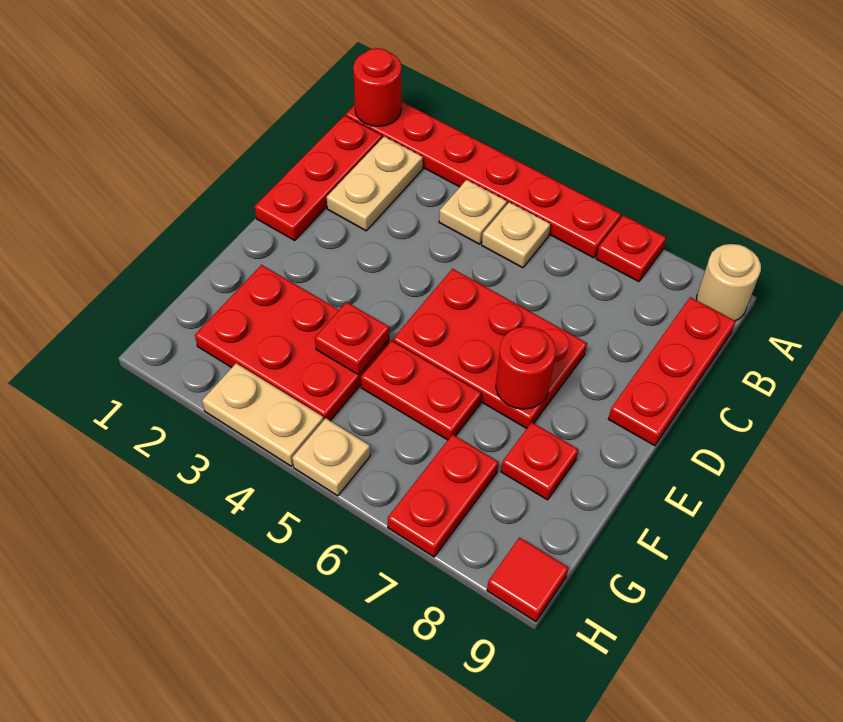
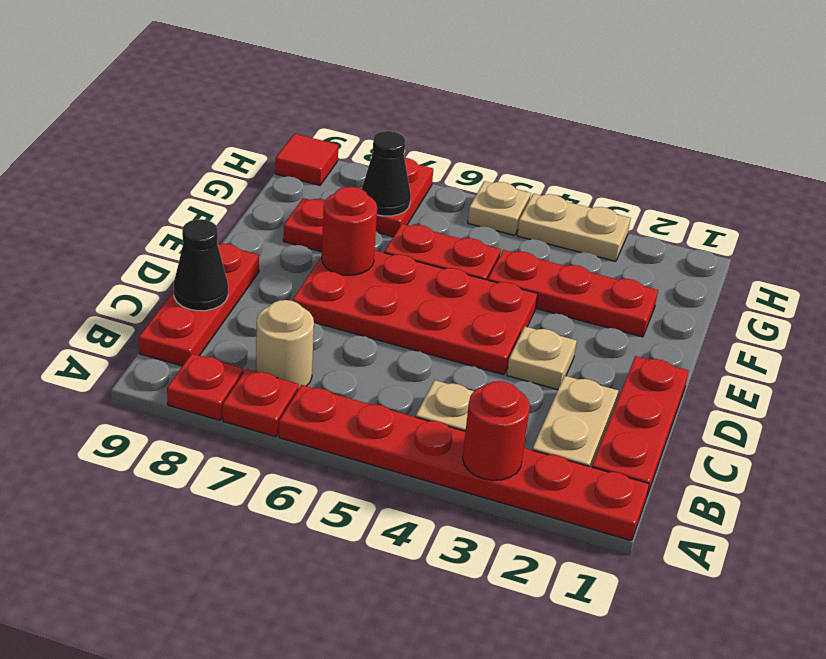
red round brick A1 level 2 -> red round brick A3 level 2
tan round brick A9 level 1 -> tan round brick B7 level 1
tan plate B5 level 1 -> tan plate D3 level 1
none -> black cone C9 level 2
red plate D5:E7 level 1 -> red plate D4:E7 level 1
red plate F2:G4 level 1 -> red plate F2:F4 level 1
red plate F4 level 2 -> red plate A8 level 1
none -> black cone G7 level 2

